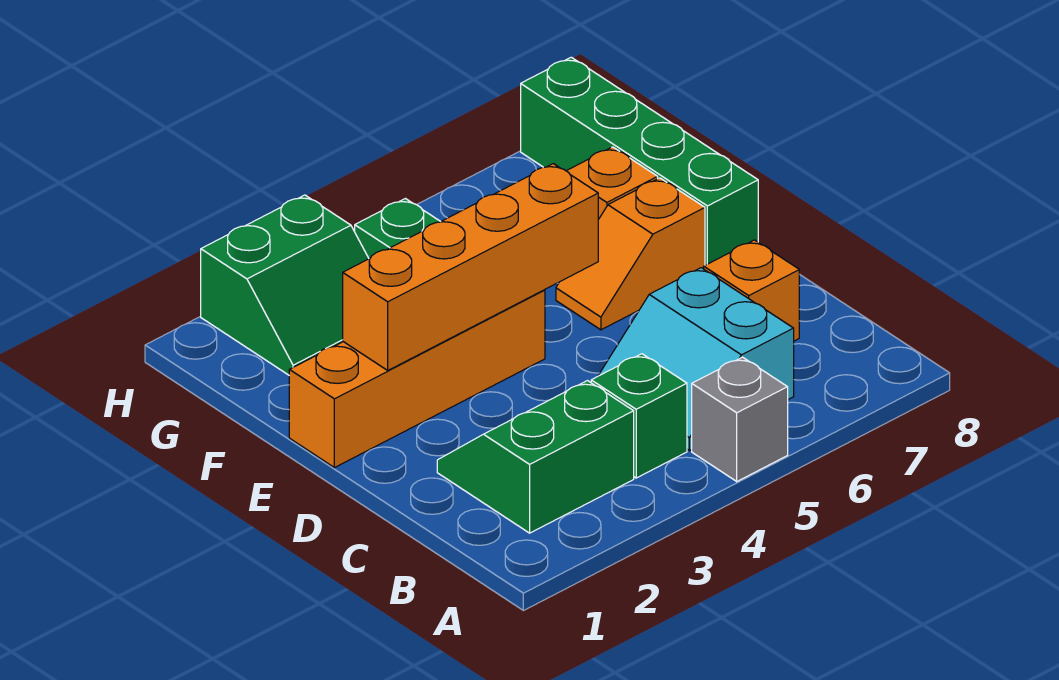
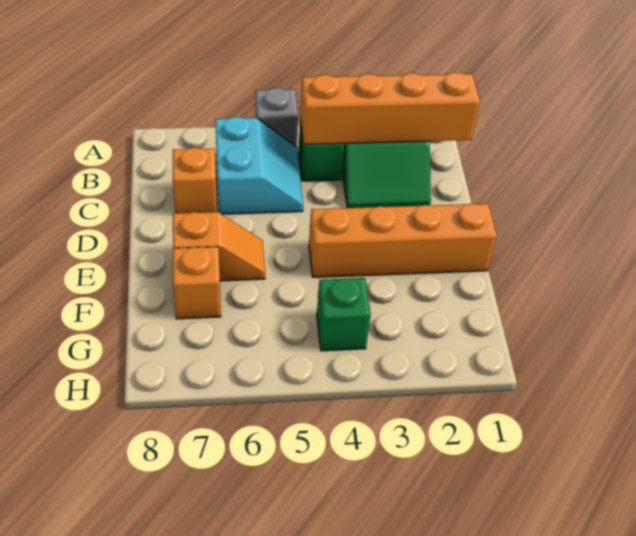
orange brick E2:E5 level 2 -> orange brick B1:B4 level 2
green brick E8:H8 level 1 -> none
green slope G2:H3 level 1 top H -> none

